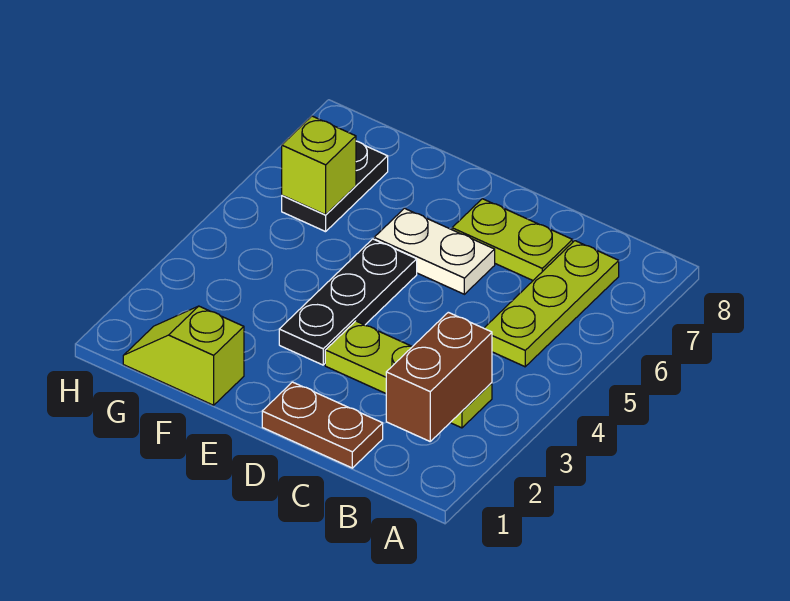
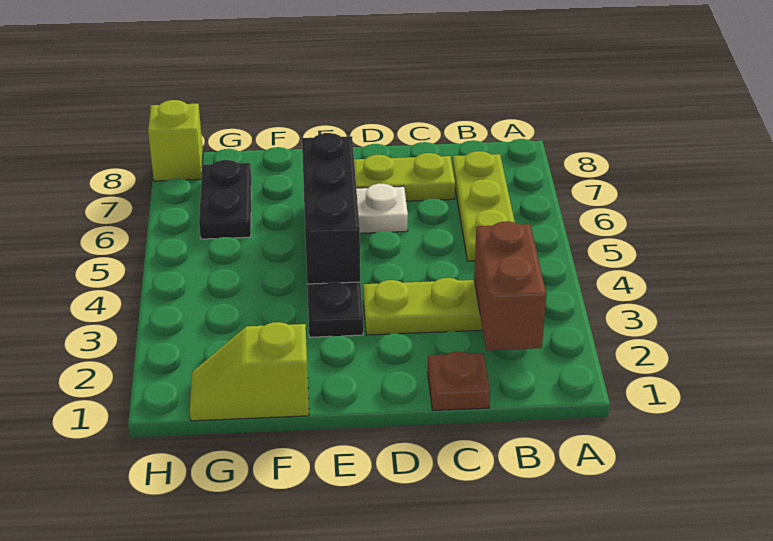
brown plate C1:D1 level 1 -> brown plate C1 level 1
none -> black brick E4:E6 level 2
lime brick G6 level 2 -> lime brick H8 level 1

